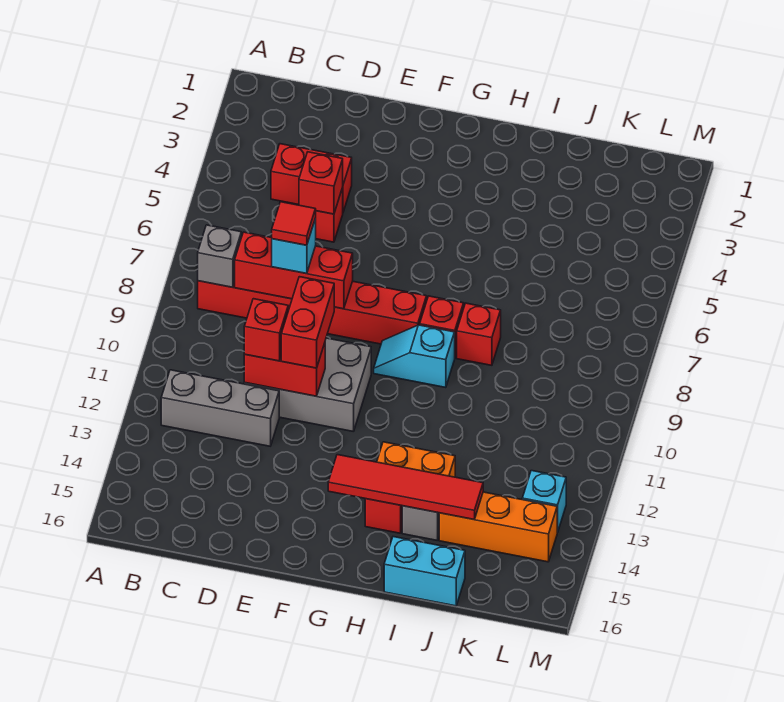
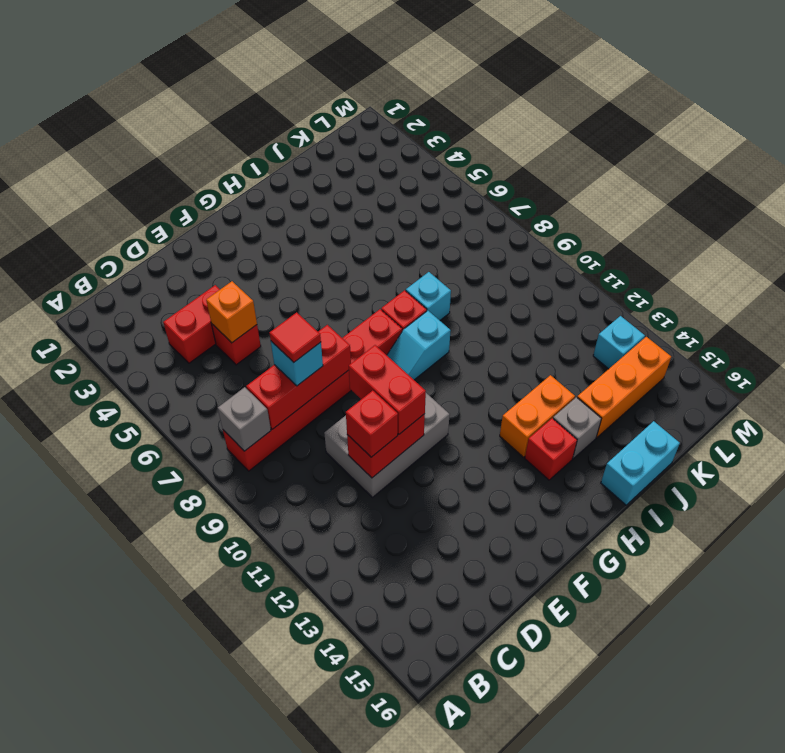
grey brick B12:D12 level 1 -> none
red brick D5 level 2 -> orange brick D5 level 2
red tile G14:J14 level 2 -> none
red brick I8 level 1 -> cyan brick I8 level 1

